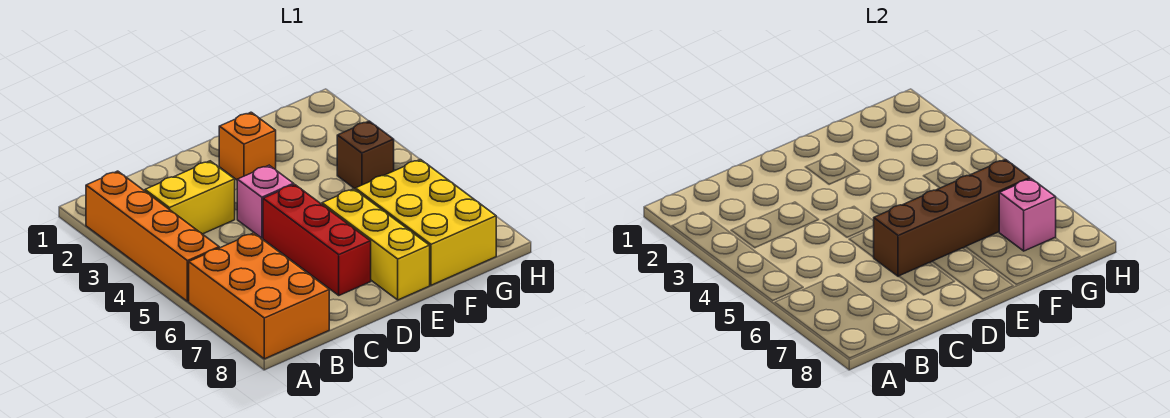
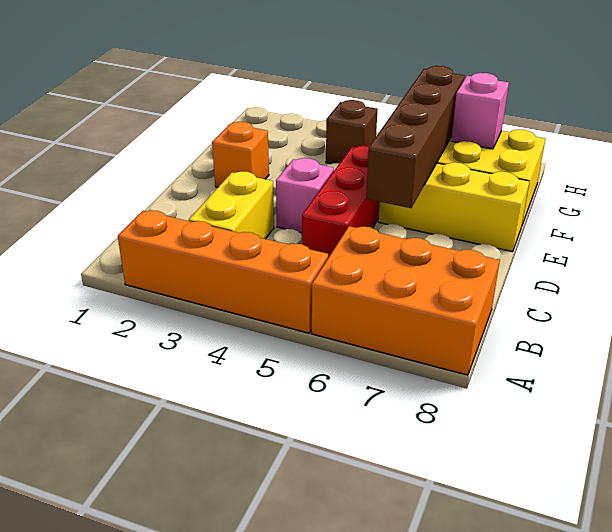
red brick D5:D7 level 1 -> red brick C5:E5 level 1

